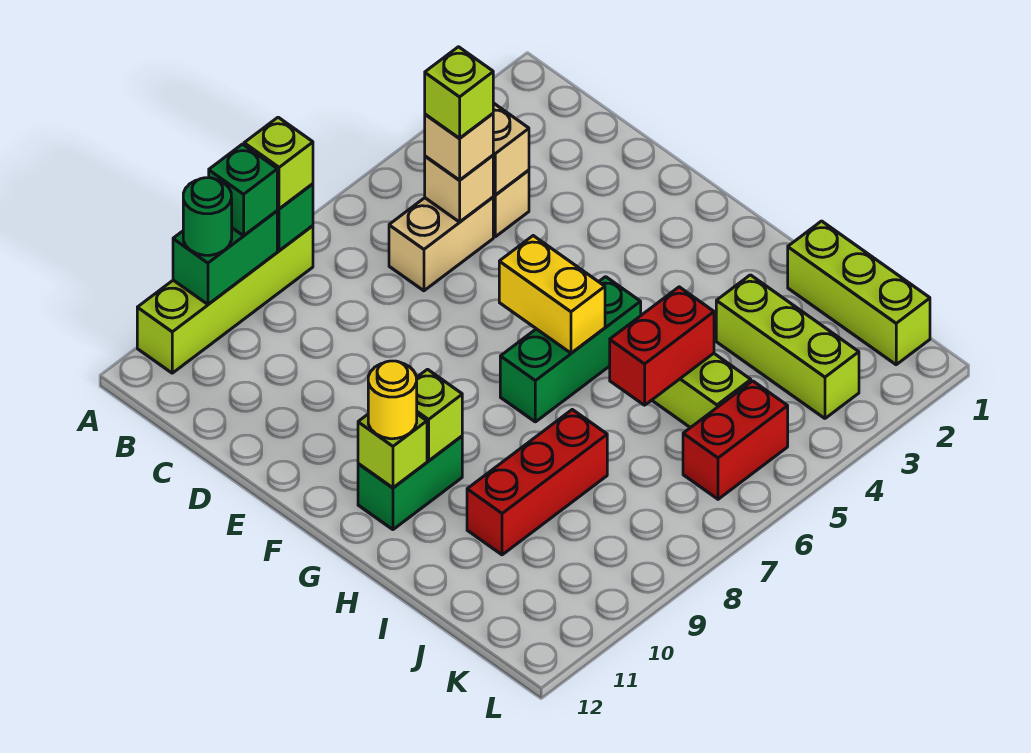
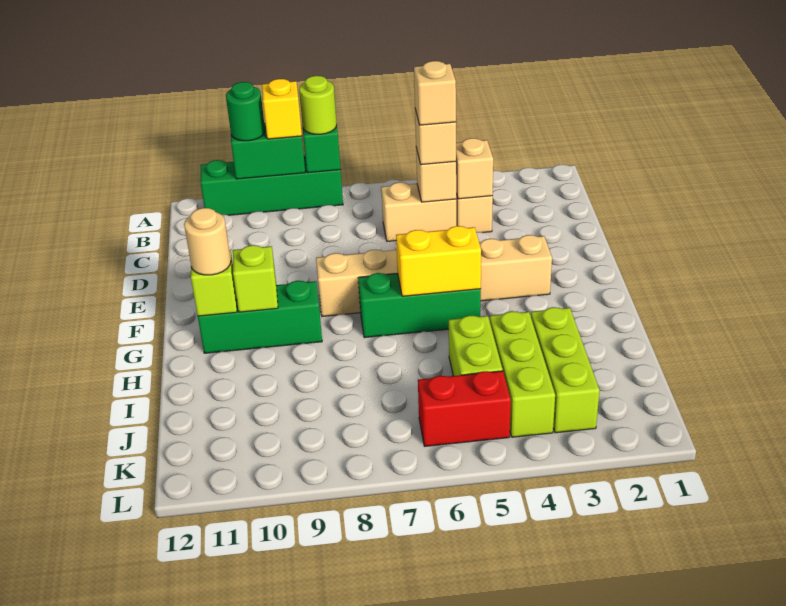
lime brick A8:A11 level 1 -> green brick A8:A11 level 1
lime brick A8 level 3 -> lime round brick A8 level 3
green brick A9 level 3 -> yellow brick A9 level 3
lime brick C5 level 4 -> tan brick C5 level 4
none -> tan brick F3:F8 level 1
yellow brick F6:G6 level 2 -> yellow brick G5:G6 level 2
green brick G10:G11 level 1 -> green brick G9:G11 level 1
yellow round brick G11 level 3 -> tan round brick G11 level 3
lime brick I1:K1 level 1 -> lime brick I4:K4 level 1
red brick I5:I6 level 2 -> none
red brick I8:I10 level 1 -> none

